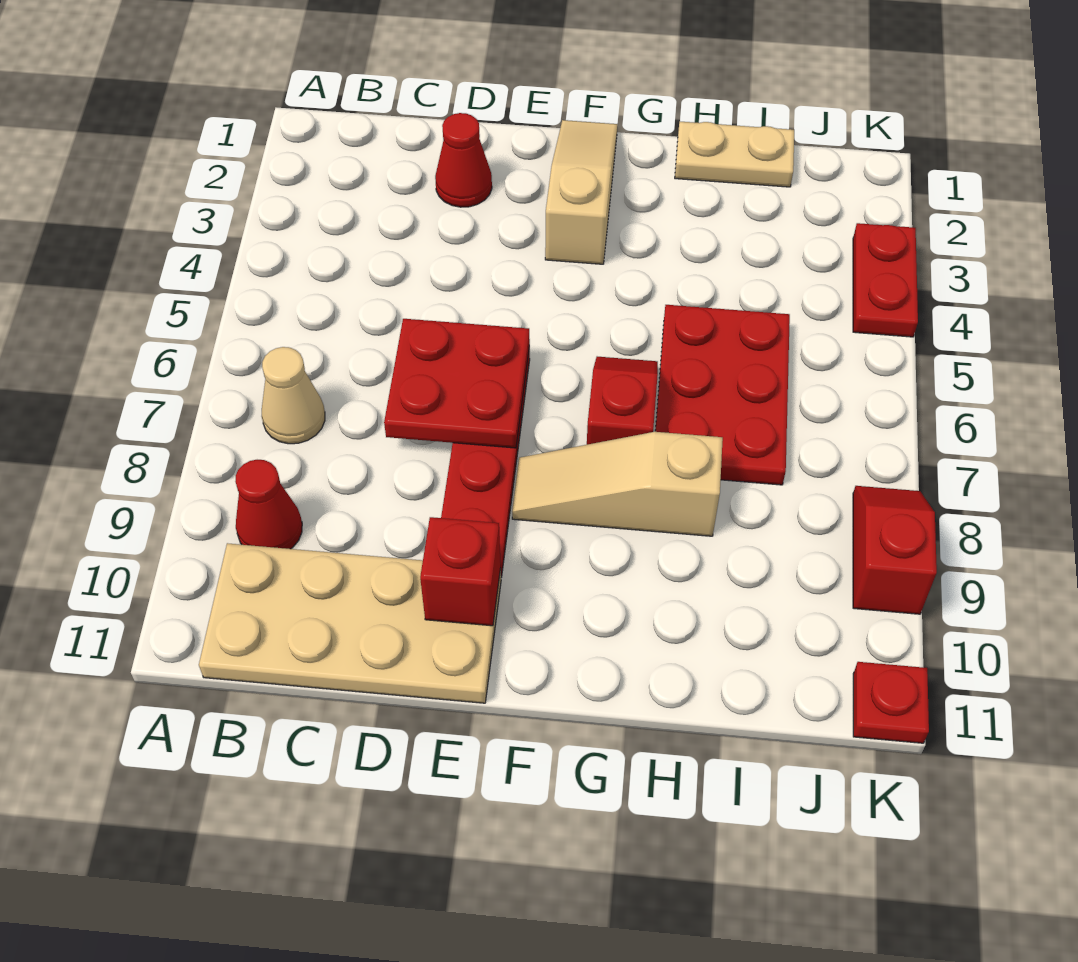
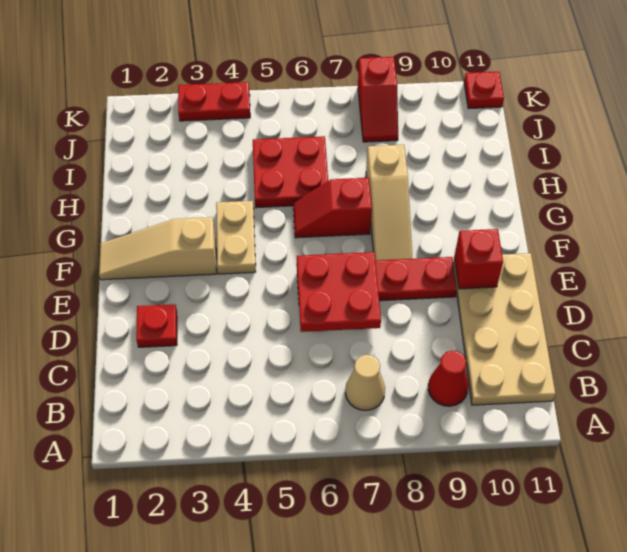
red cone D2 level 1 -> red plate D2 level 1
tan plate H1:I1 level 1 -> tan plate F4:G4 level 1
red plate H5:I7 level 1 -> red plate H5:I6 level 1
red slope K8:K9 level 1 top 9 -> red slope J8:K8 level 1 top K

